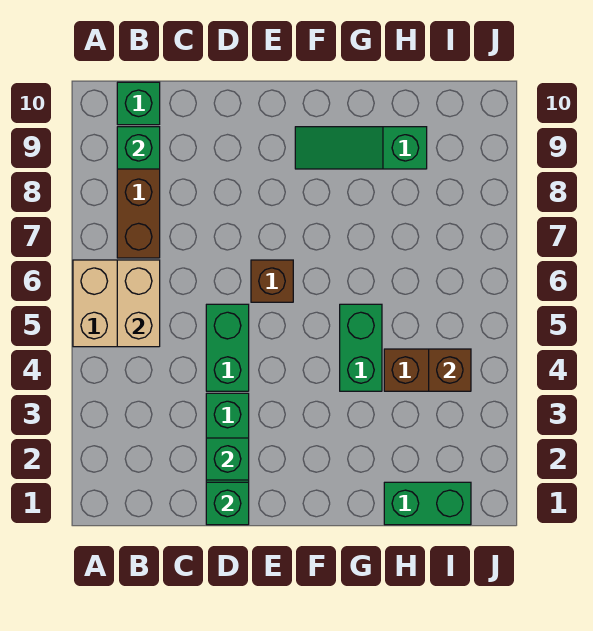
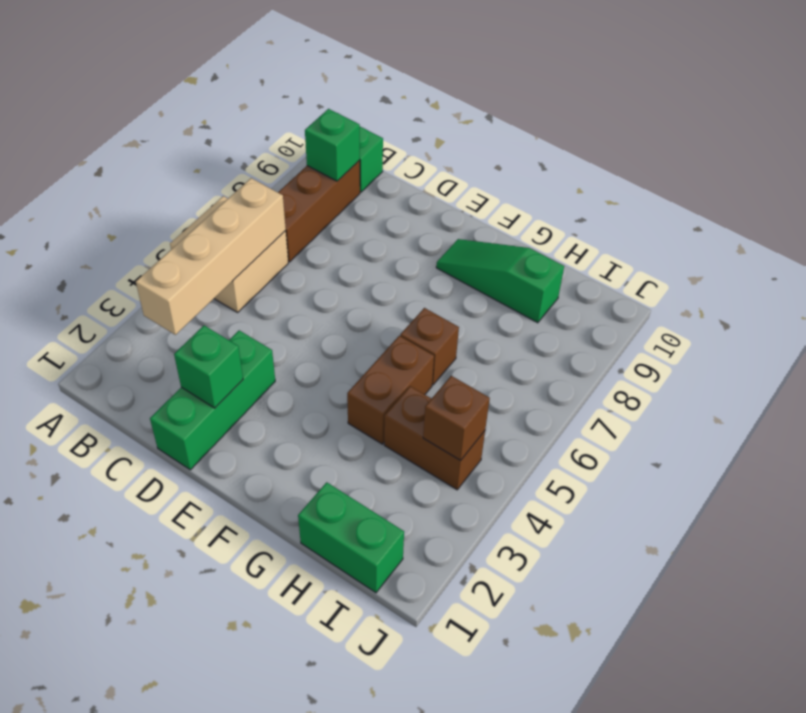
tan brick B5:B6 level 2 -> tan brick B3:B6 level 2
green brick D1 level 2 -> none
green brick D4:D5 level 1 -> none
brown brick E6 level 1 -> brown brick G6 level 1
green brick G4:G5 level 1 -> brown brick G4:G5 level 1

